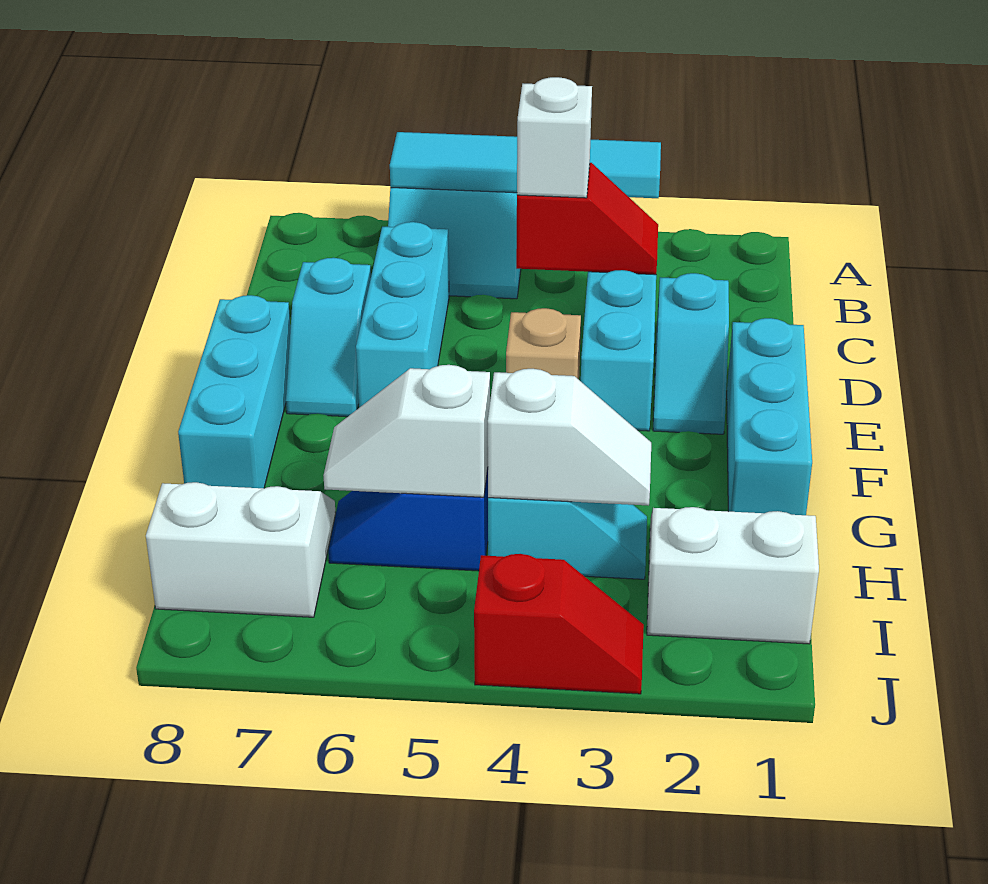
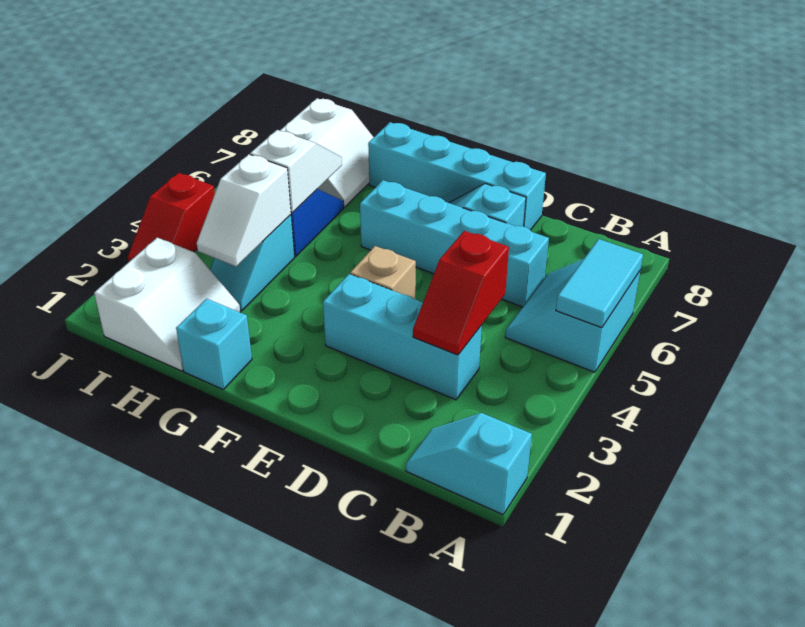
cyan tile A3:A6 level 2 -> cyan tile A5:A6 level 2
white brick C4 level 3 -> none
cyan brick C6:E6 level 1 -> cyan brick C6:F6 level 1
cyan slope D2:E2 level 1 top D -> cyan slope A1:B1 level 1 top A
cyan brick E1:G1 level 1 -> cyan brick G1 level 1
cyan brick E8:G8 level 1 -> cyan brick D8:G8 level 1

